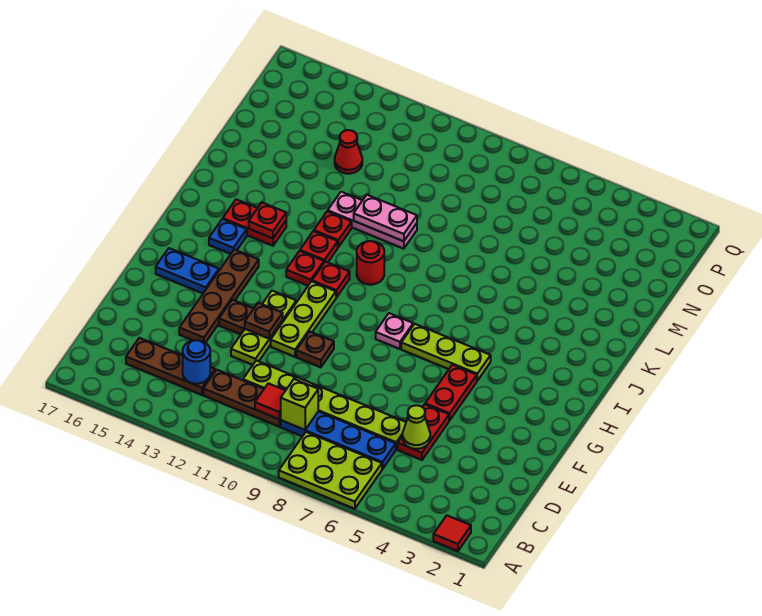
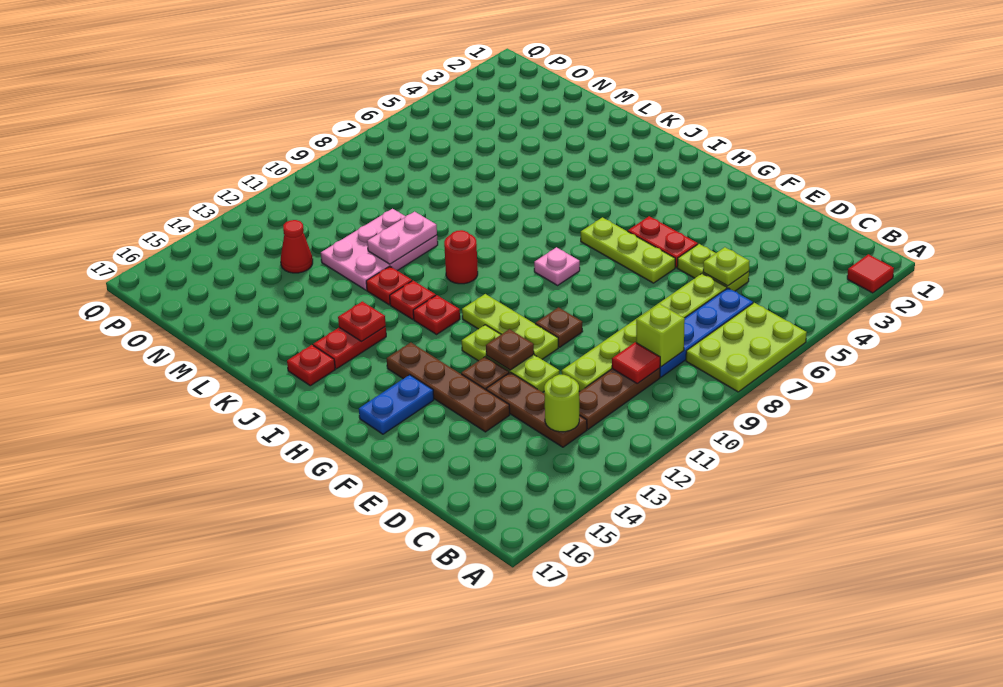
brown plate C13:C15 level 1 -> brown plate C13:E13 level 1
blue round brick C13 level 2 -> lime round brick C13 level 2
red plate D5:E5 level 1 -> lime plate D5:E5 level 1
lime cone D5 level 2 -> lime plate D5 level 2
lime plate H5:H7 level 1 -> lime plate F6:H6 level 1
red plate I11 level 1 -> red plate J16 level 1
blue plate I15 level 1 -> none
pink plate L10:L12 level 1 -> pink plate L10:M12 level 1

